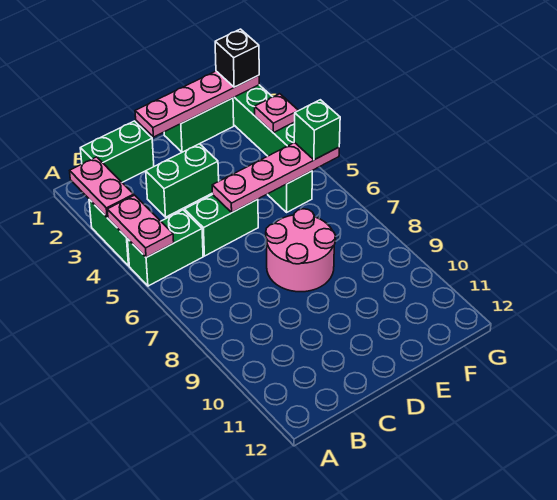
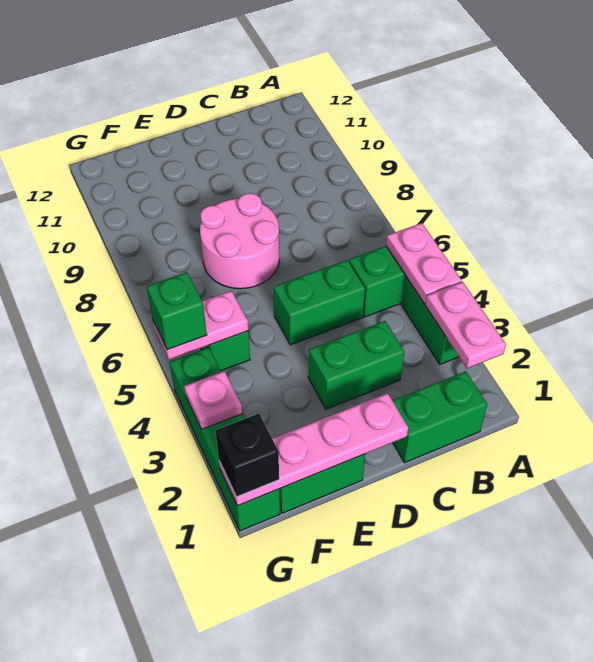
pink plate D5:G5 level 2 -> pink plate F5:G5 level 2

